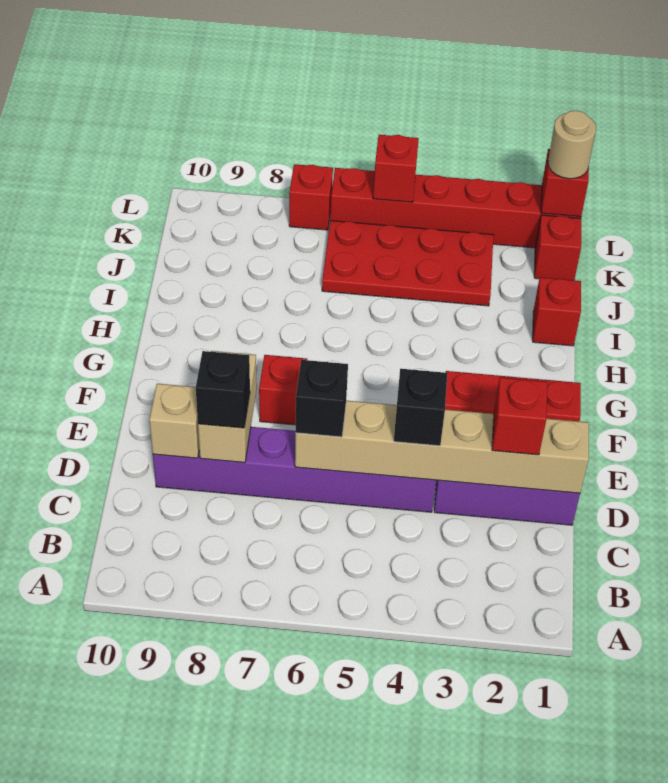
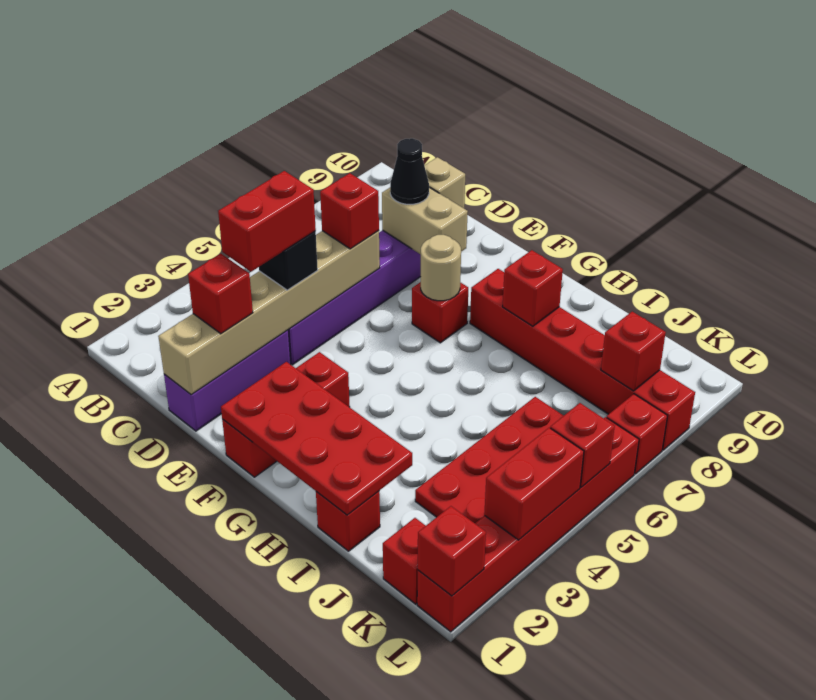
none -> red brick D3:D4 level 4
black brick D6 level 3 -> red brick D6 level 3
black brick D8 level 3 -> black cone D8 level 3
none -> red plate F1:I2 level 2
none -> red brick G8:L8 level 1
none -> red brick H8 level 2
none -> red brick K8 level 2
tan round brick L1 level 3 -> tan round brick F7 level 2
none -> red brick L3:L4 level 2

